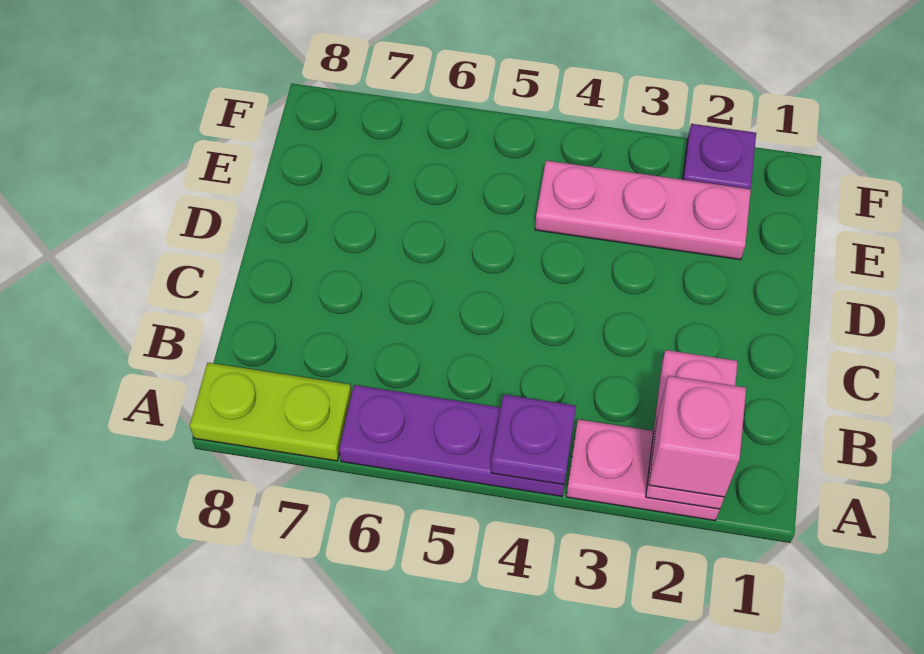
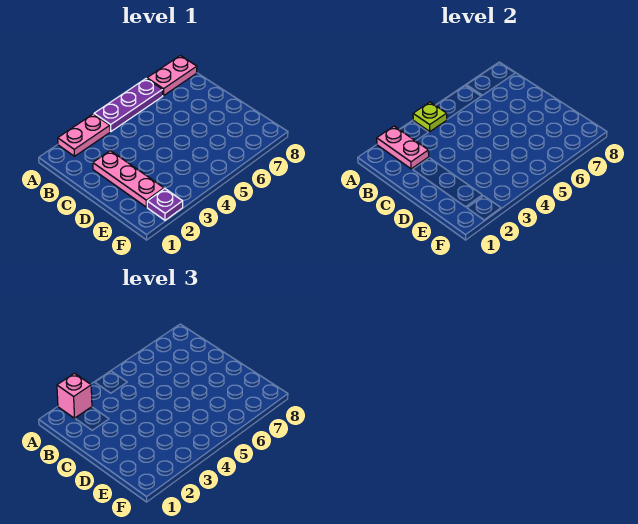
purple plate A4 level 2 -> lime plate A4 level 2
lime plate A7:A8 level 1 -> pink plate A7:A8 level 1
pink plate E2:E4 level 1 -> pink plate C2:E2 level 1

